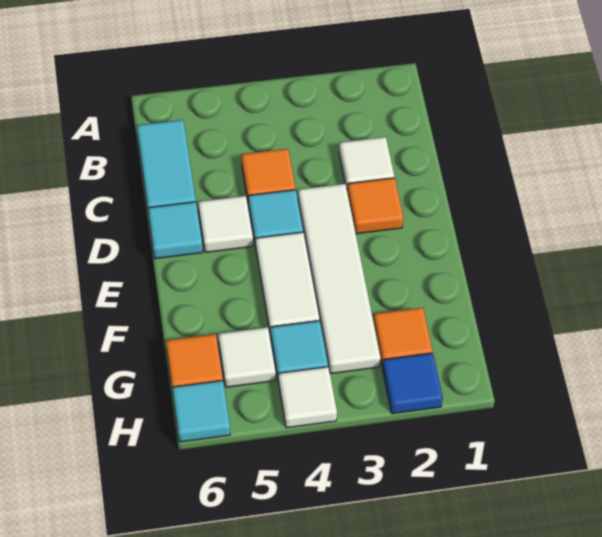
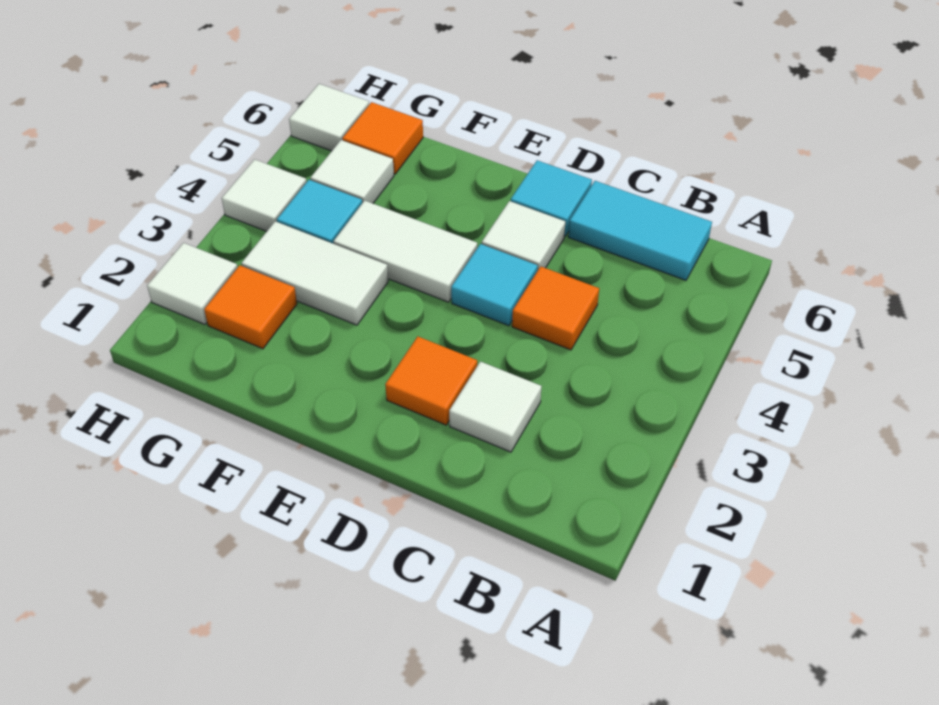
white tile D3:G3 level 1 -> white tile F3:G3 level 1
blue tile H2 level 1 -> white tile H2 level 1
cyan tile H6 level 1 -> white tile H6 level 1

